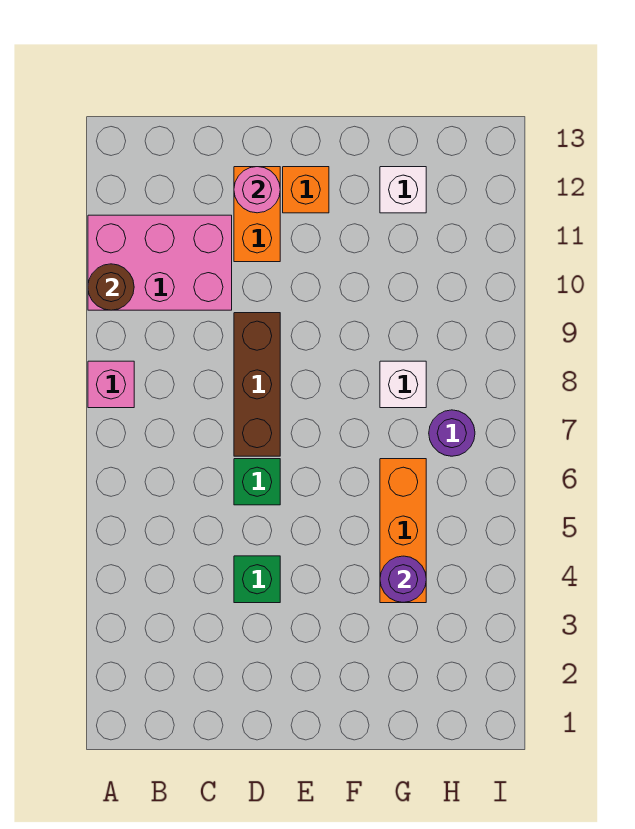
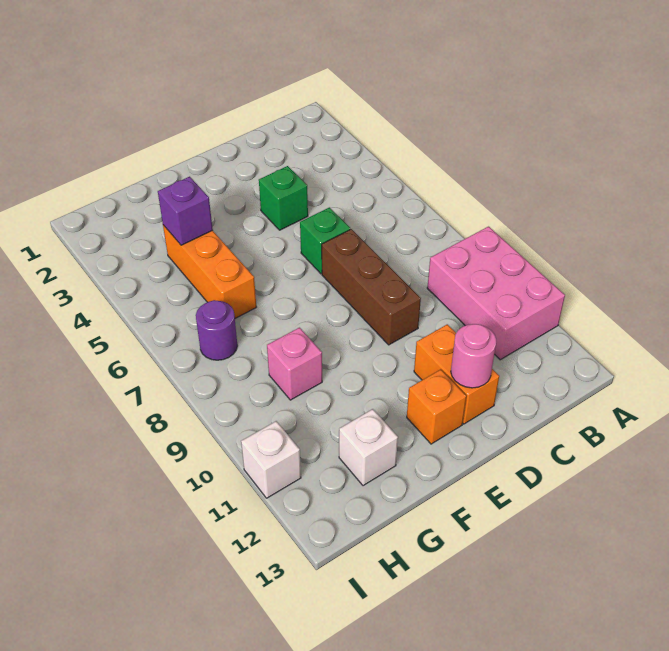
pink brick A8 level 1 -> pink brick G9 level 1
pink brick A10:C11 level 1 -> pink brick A9:B11 level 1
brown round brick A10 level 2 -> none
purple round brick G4 level 2 -> purple brick G4 level 2
white brick G8 level 1 -> white brick I11 level 1

